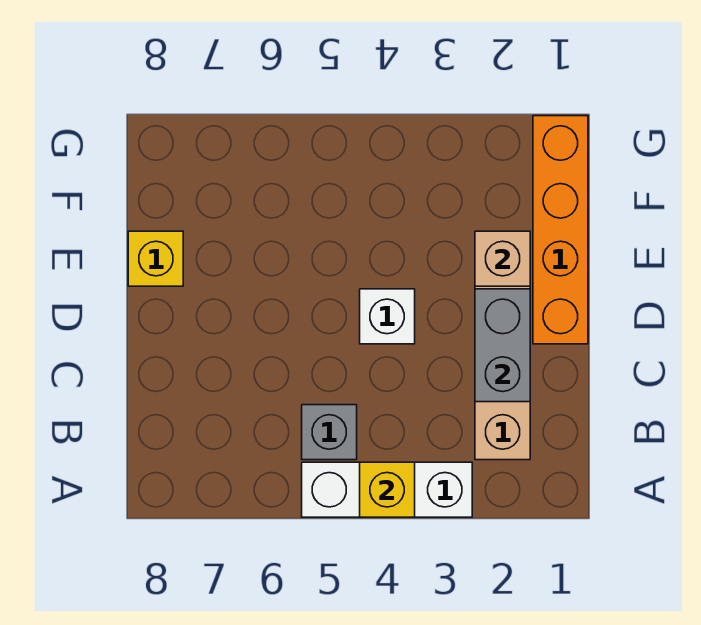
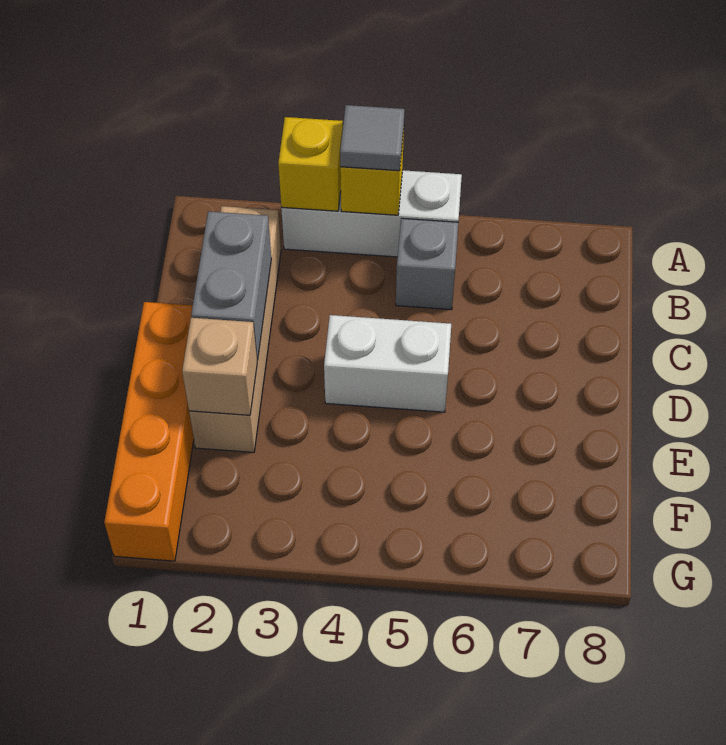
none -> grey tile A4 level 3
white brick D4 level 1 -> white brick D4:D5 level 1
yellow brick E8 level 1 -> yellow brick A3 level 2

